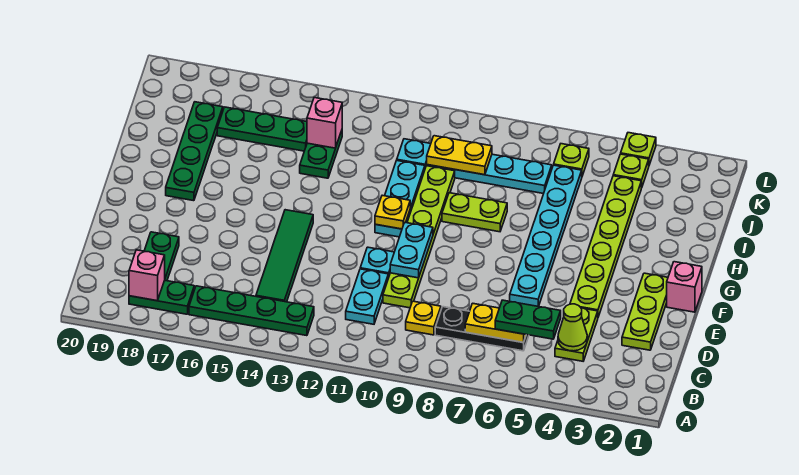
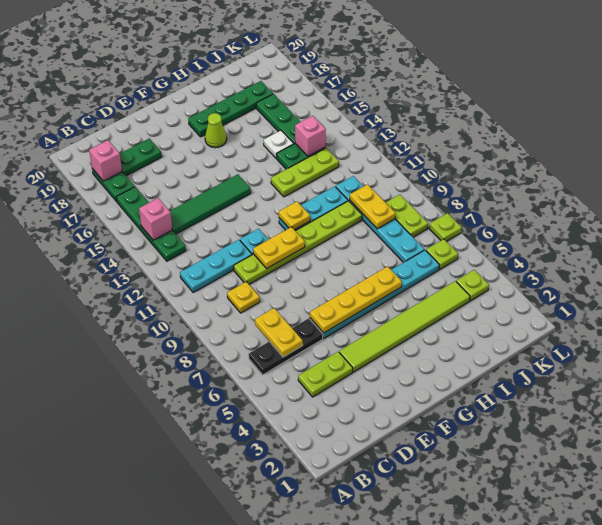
lime cone C4 level 2 -> lime cone G17 level 1
green plate C5:C6 level 3 -> none
black plate C6:C8 level 1 -> black plate B6:D6 level 1
cyan plate C11:D11 level 1 -> cyan plate B11:D11 level 1
lime plate D2:F2 level 1 -> lime plate H13:J13 level 1
lime plate E4:J4 level 1 -> lime tile E4:J4 level 1
none -> yellow plate E6:H6 level 2
cyan plate E10:F10 level 2 -> yellow plate E10:F10 level 2
pink brick F1 level 1 -> pink brick B14 level 2
lime plate H8:H9 level 1 -> lime plate K8:K9 level 1
none -> white plate I15 level 1
lime plate L4 level 1 -> lime plate L7 level 1

